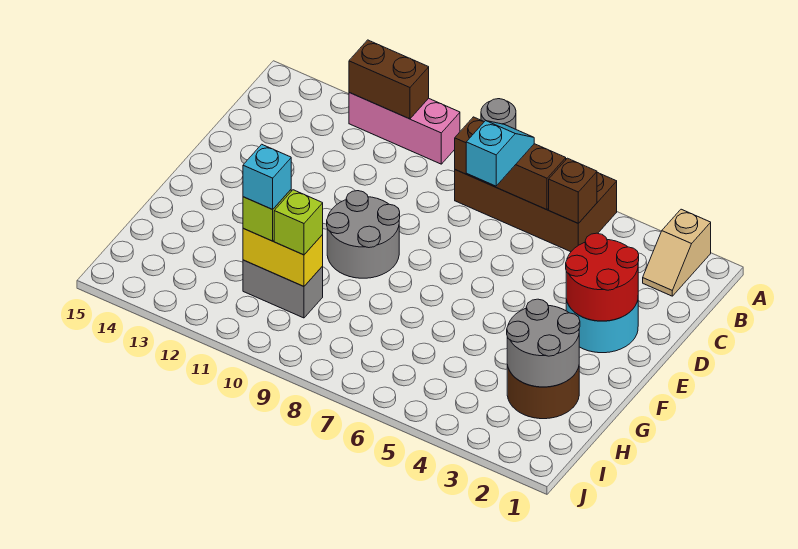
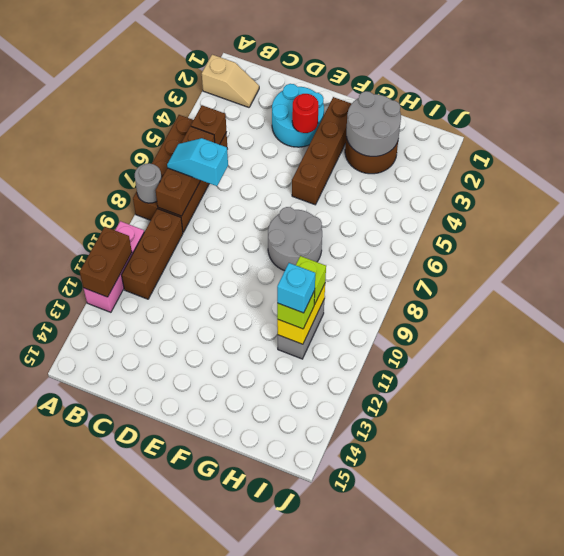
none -> brown brick B9:B11 level 1
red round brick D2:E3 level 2 -> red round brick E3 level 2
grey round brick E9:F10 level 1 -> grey round brick F7:G8 level 1
none -> brown brick F2:F5 level 1

